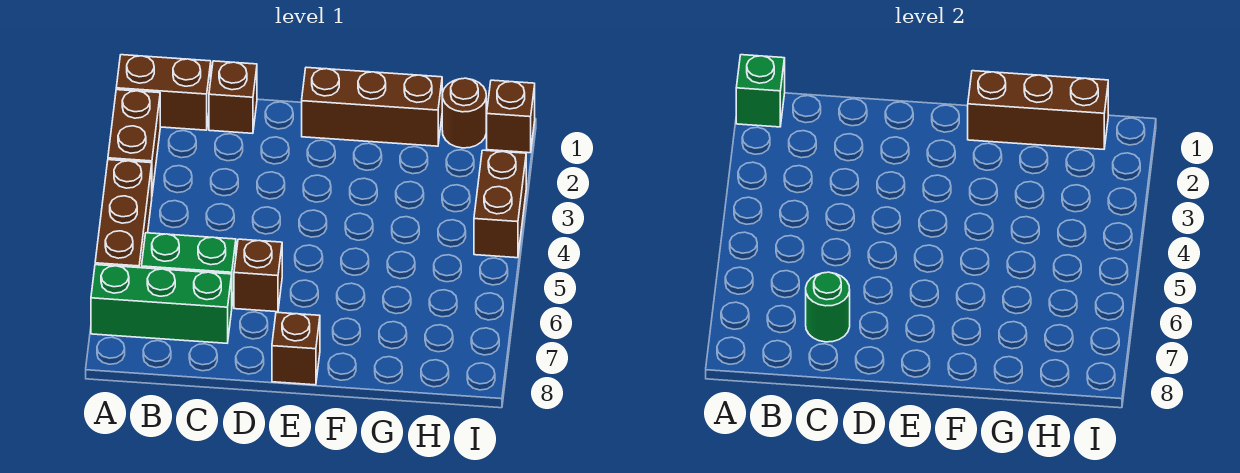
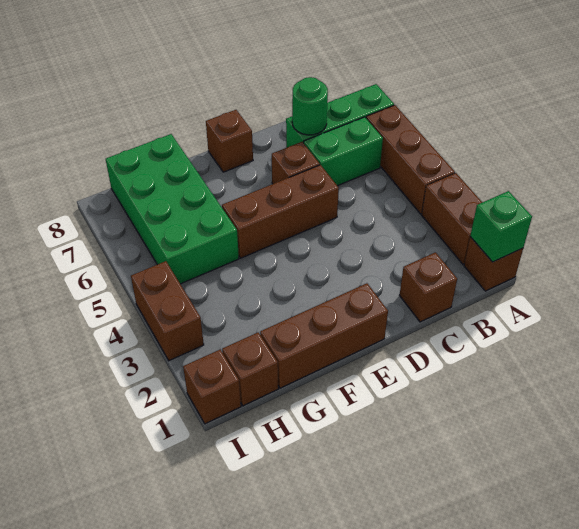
brown brick A1:B1 level 1 -> brown brick A1 level 1
brown brick F1:H1 level 2 -> brown brick D5:F5 level 1
none -> green brick G5:H8 level 1
brown round brick H1 level 1 -> brown brick H1 level 1

